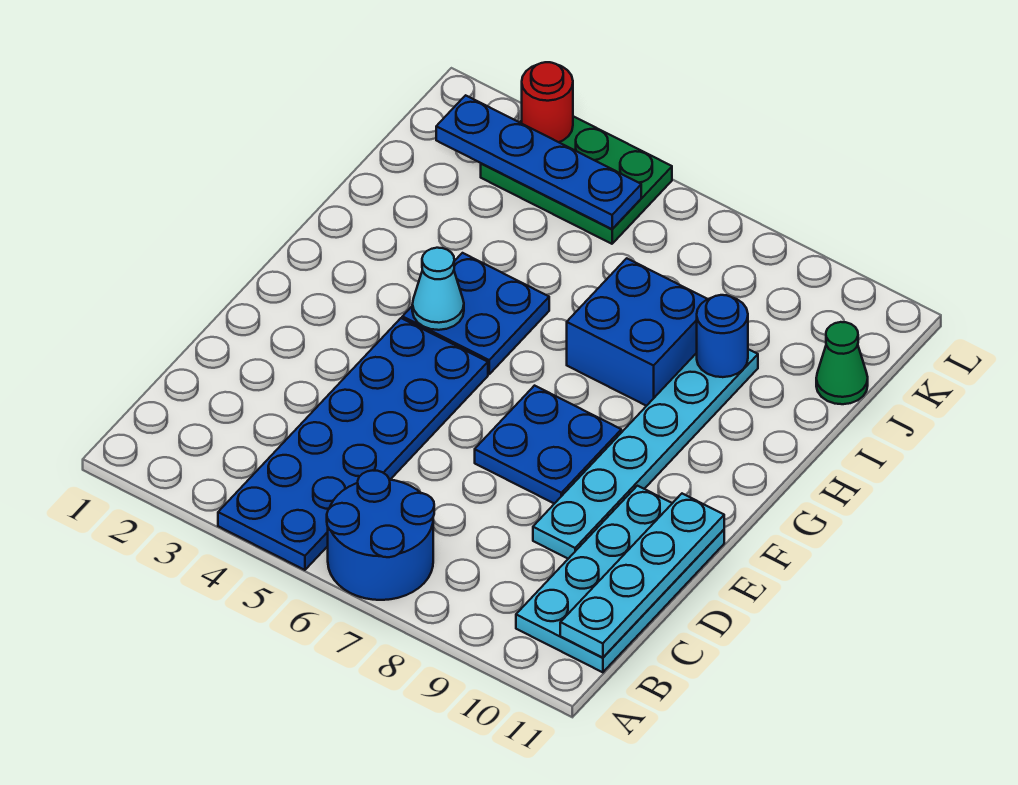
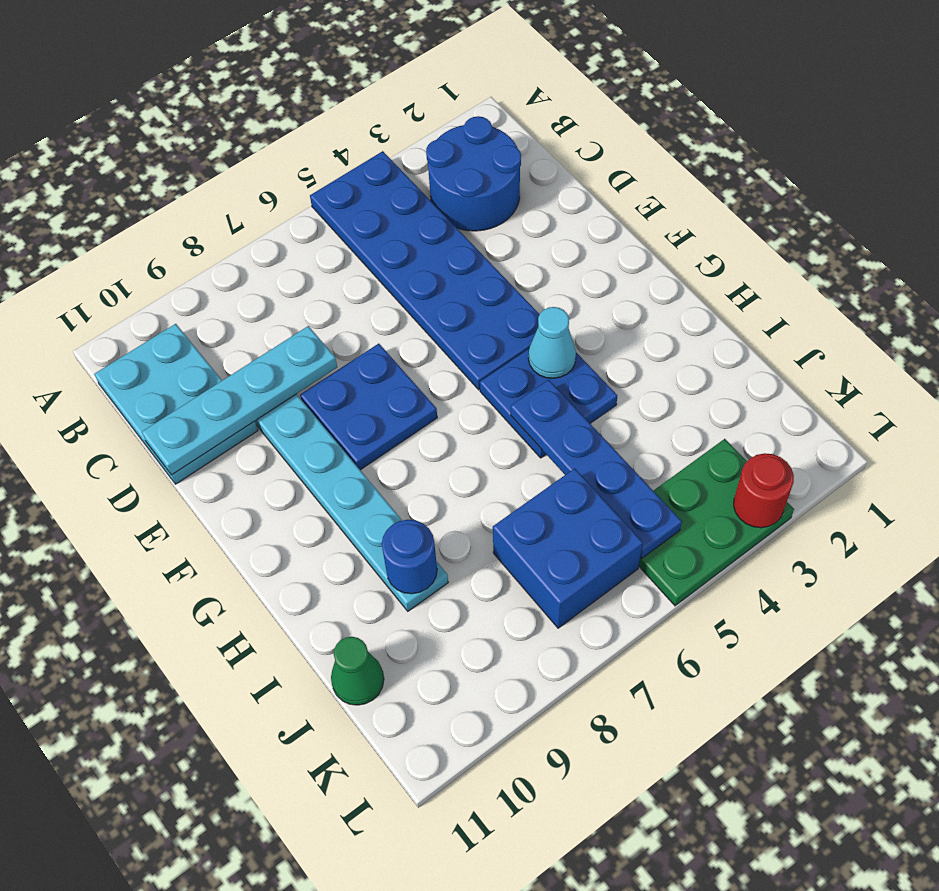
blue round brick A6:B7 level 1 -> blue round brick B2:C3 level 1
cyan plate B10:E11 level 1 -> cyan plate B10:D11 level 1
cyan plate B11:E11 level 2 -> cyan plate D8:D11 level 2
blue brick H7:I8 level 1 -> blue brick J6:K7 level 1
blue plate K2:K5 level 2 -> blue plate H5:K5 level 2

